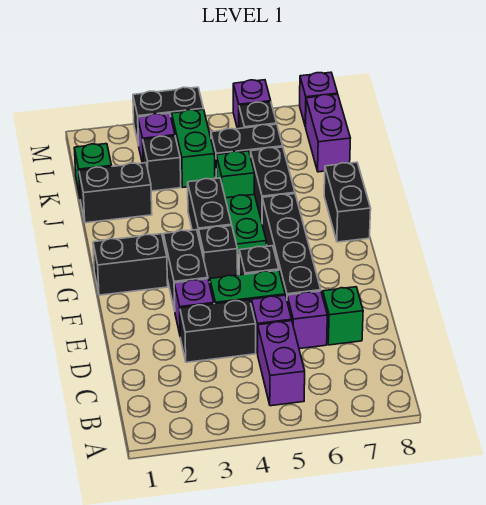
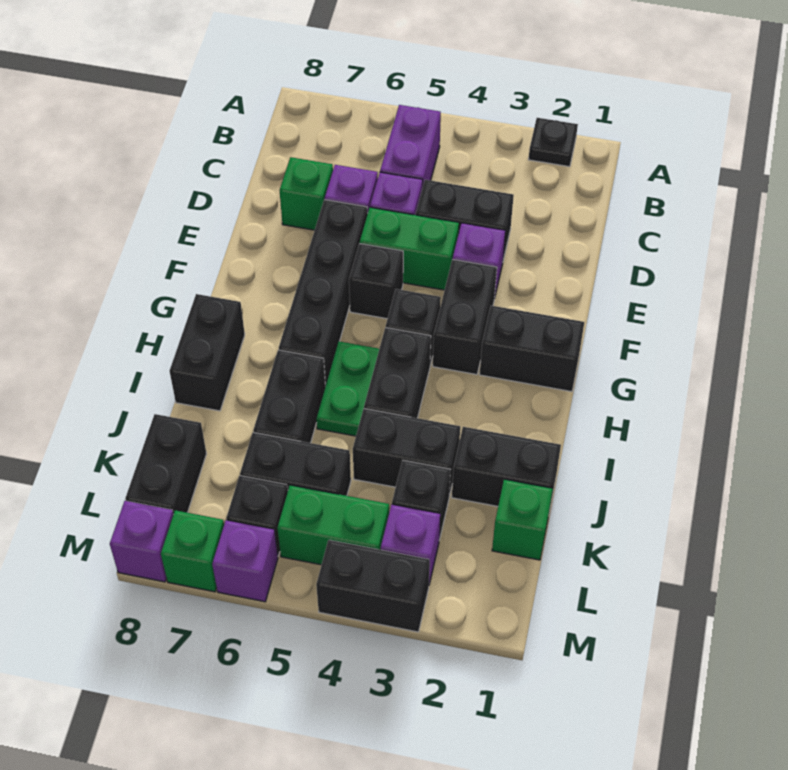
none -> black plate A2 level 1
none -> black brick J3:J4 level 1
green brick J5 level 1 -> green brick M7 level 1
green brick K4:L4 level 1 -> green brick L4:L5 level 1
purple brick K8:L8 level 1 -> black brick K8:L8 level 1

